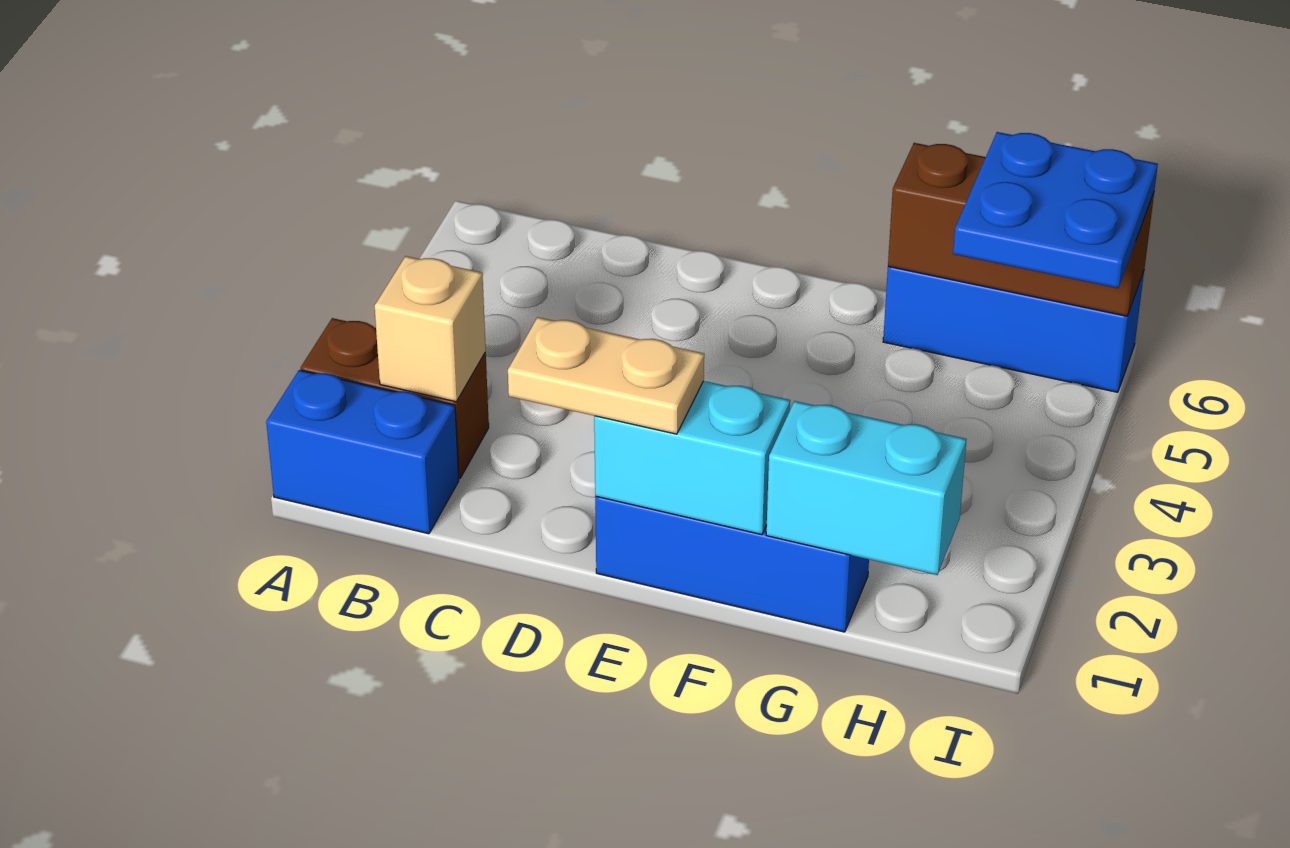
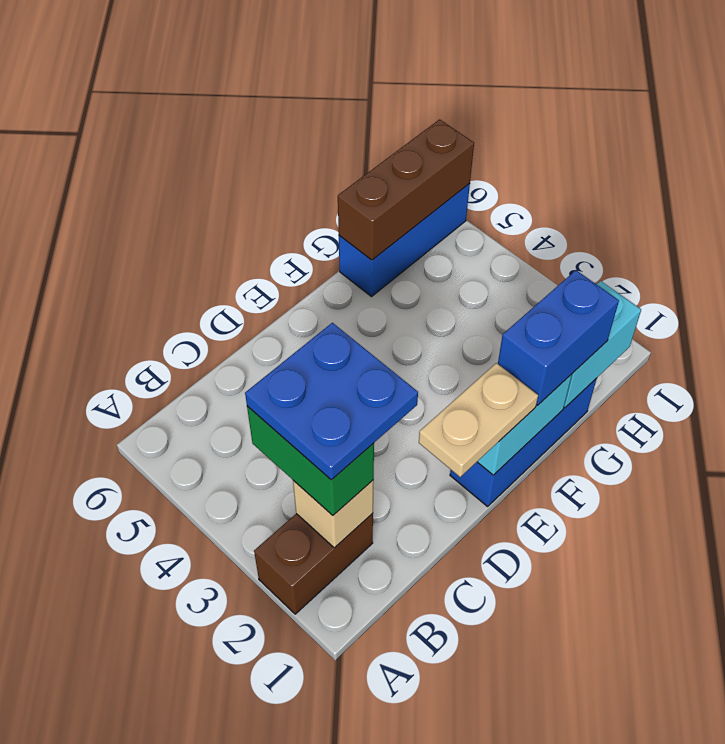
blue brick A1:B1 level 1 -> blue brick F1:G1 level 3
none -> green brick B2:B3 level 3
blue plate H5:I6 level 3 -> blue plate B2:C3 level 4

